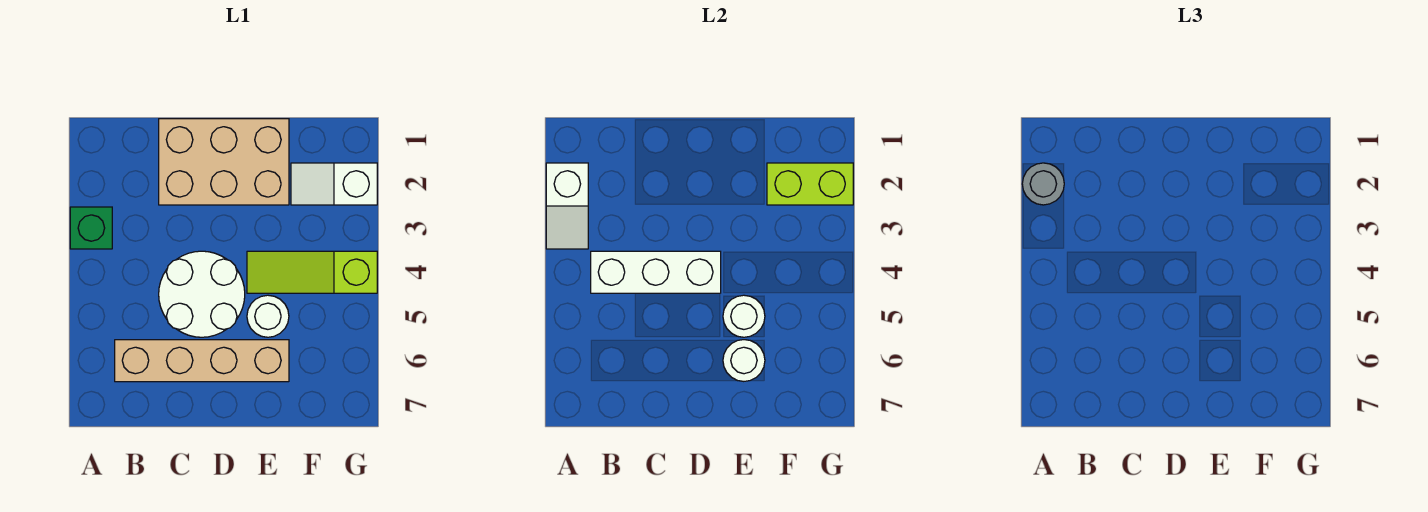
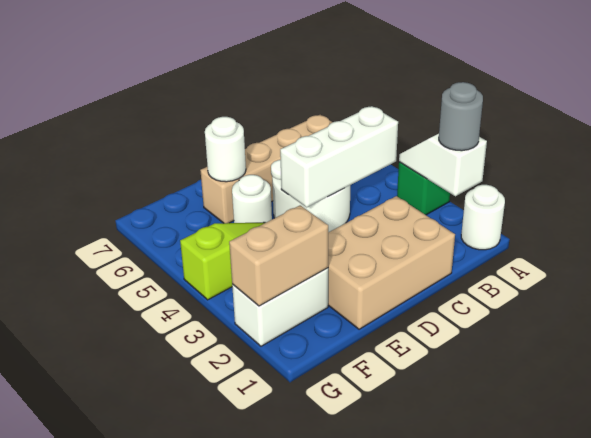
white round brick E5 level 2 -> white round brick A1 level 1
white slope F2:G2 level 1 top G -> white brick F2:G2 level 1
lime brick F2:G2 level 2 -> tan brick F2:G2 level 2

